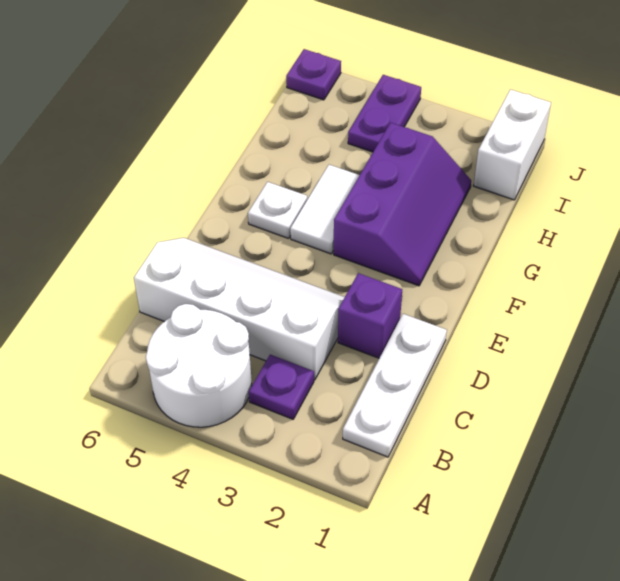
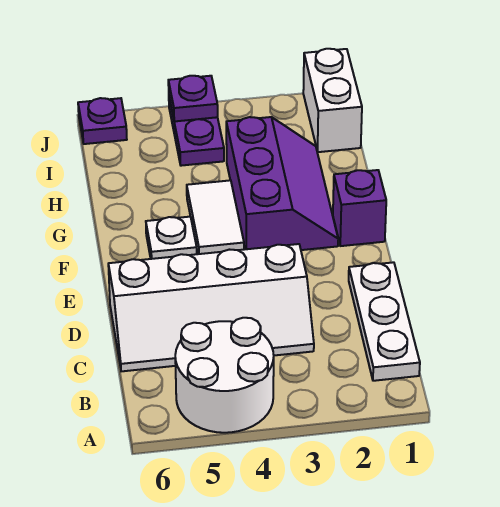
purple plate B3 level 1 -> purple plate J4 level 2
white slope C3:D6 level 1 top C -> white slope C3:D6 level 1 top D
purple brick D2 level 1 -> purple brick F1 level 1

